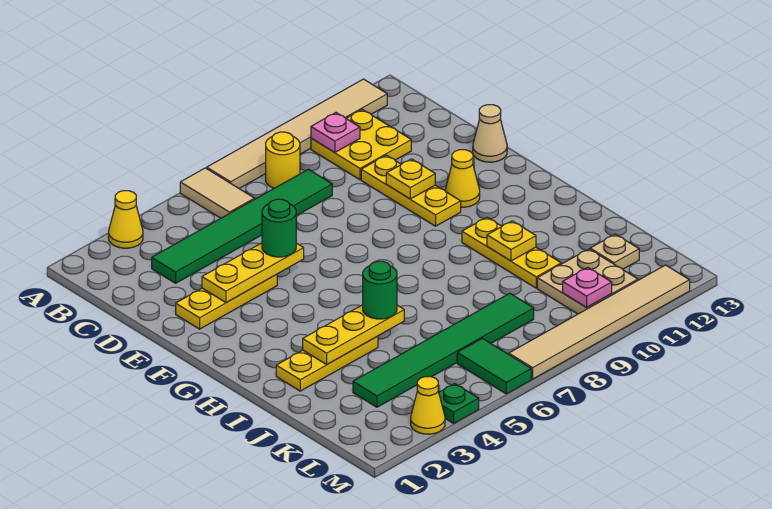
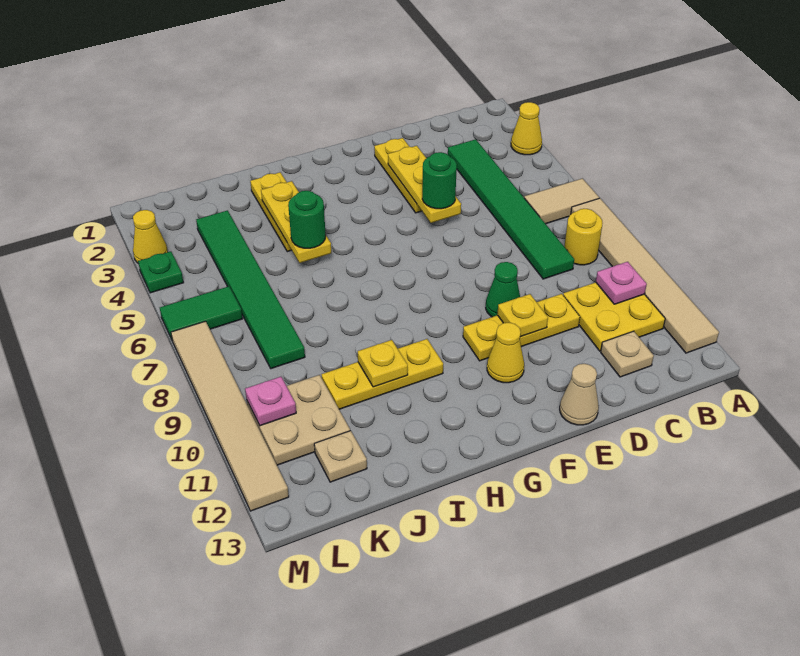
none -> tan plate C12 level 1
none -> green cone E9 level 1

